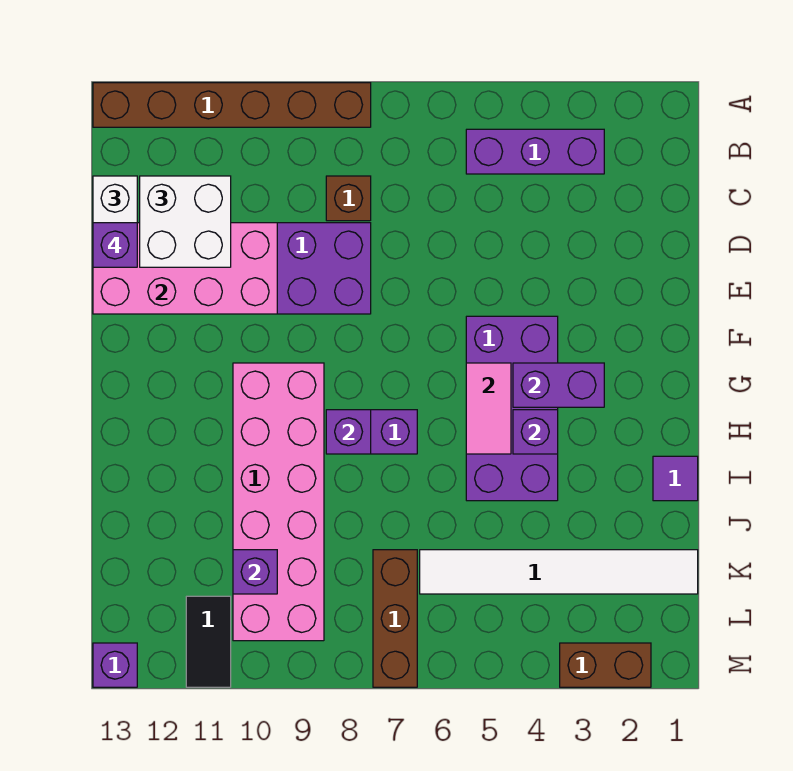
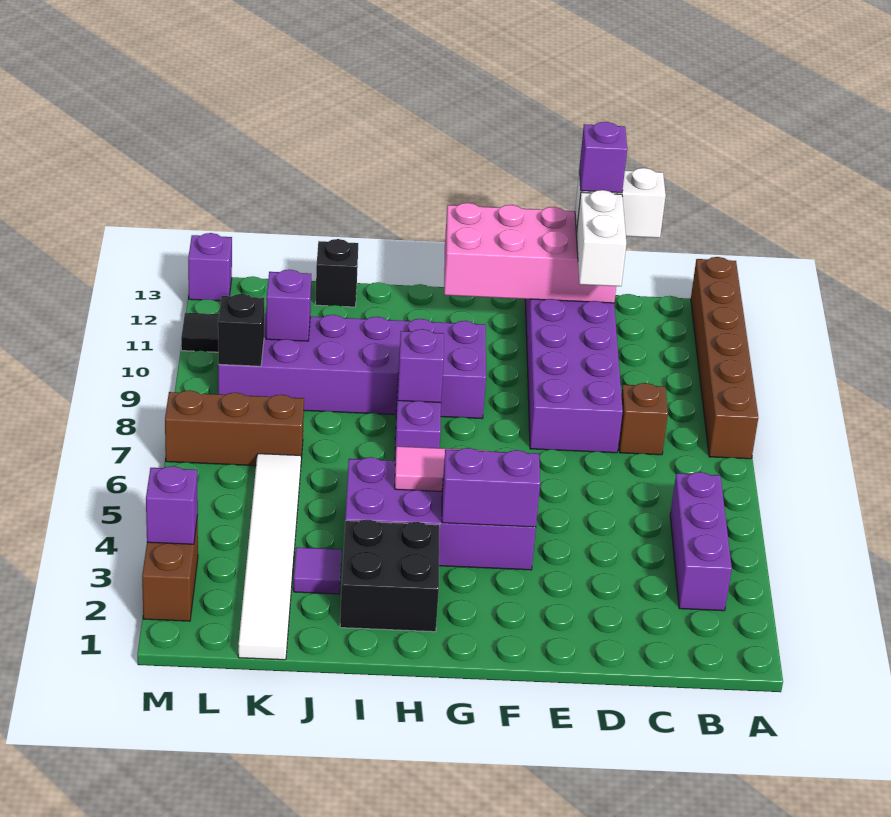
white brick C11:D12 level 3 -> white brick D11:D12 level 3
pink brick D10:E13 level 2 -> pink brick D12:G13 level 2
purple brick G3:G4 level 2 -> purple brick F4:G4 level 2
pink brick G9:L10 level 1 -> purple brick G9:L10 level 1
none -> black brick H2:I3 level 1
purple brick H4 level 2 -> purple brick M3 level 2
purple tile I1 level 1 -> purple tile J3 level 1
none -> black brick J13 level 1
none -> black brick L9 level 2

